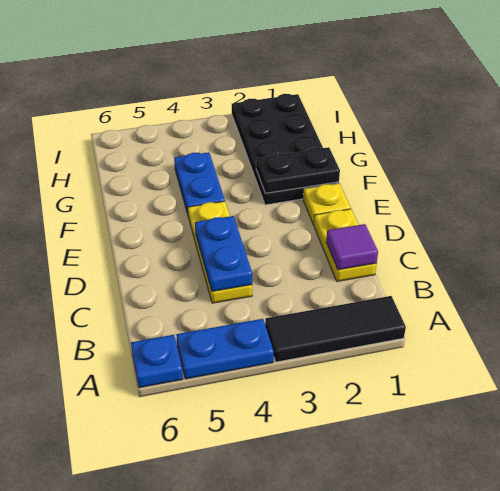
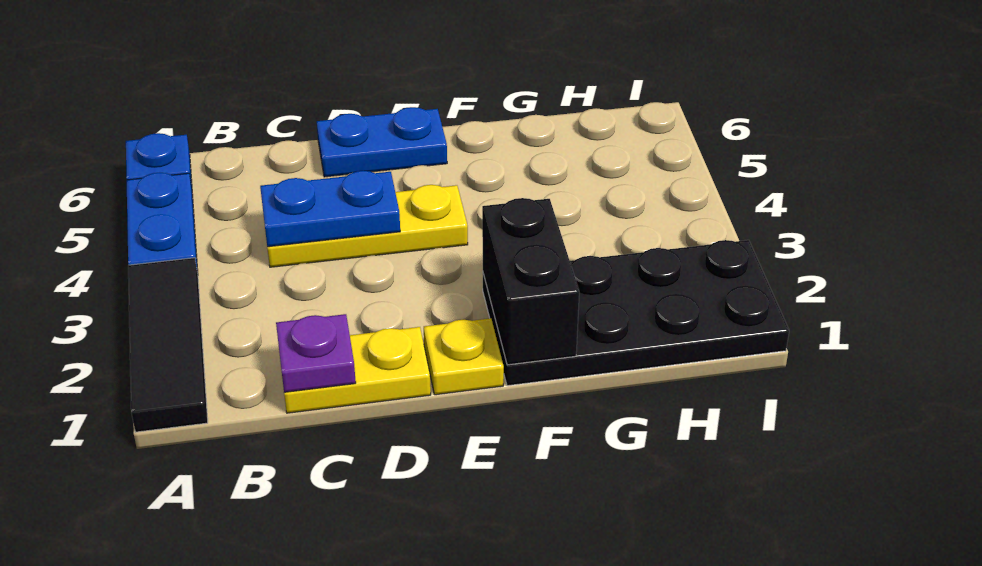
purple tile C1 level 2 -> purple plate C1 level 2
black plate F1:F2 level 2 -> black brick F1:F2 level 2
blue plate F4:G4 level 1 -> blue plate D6:E6 level 1

